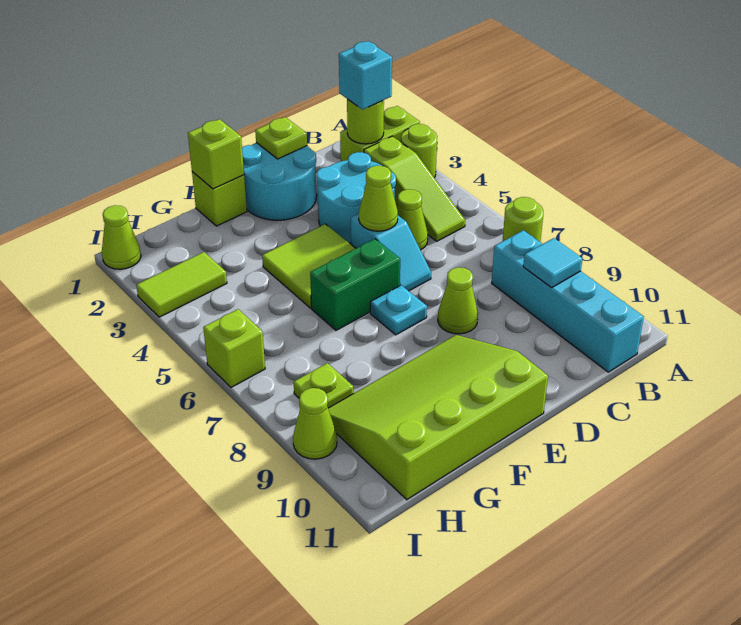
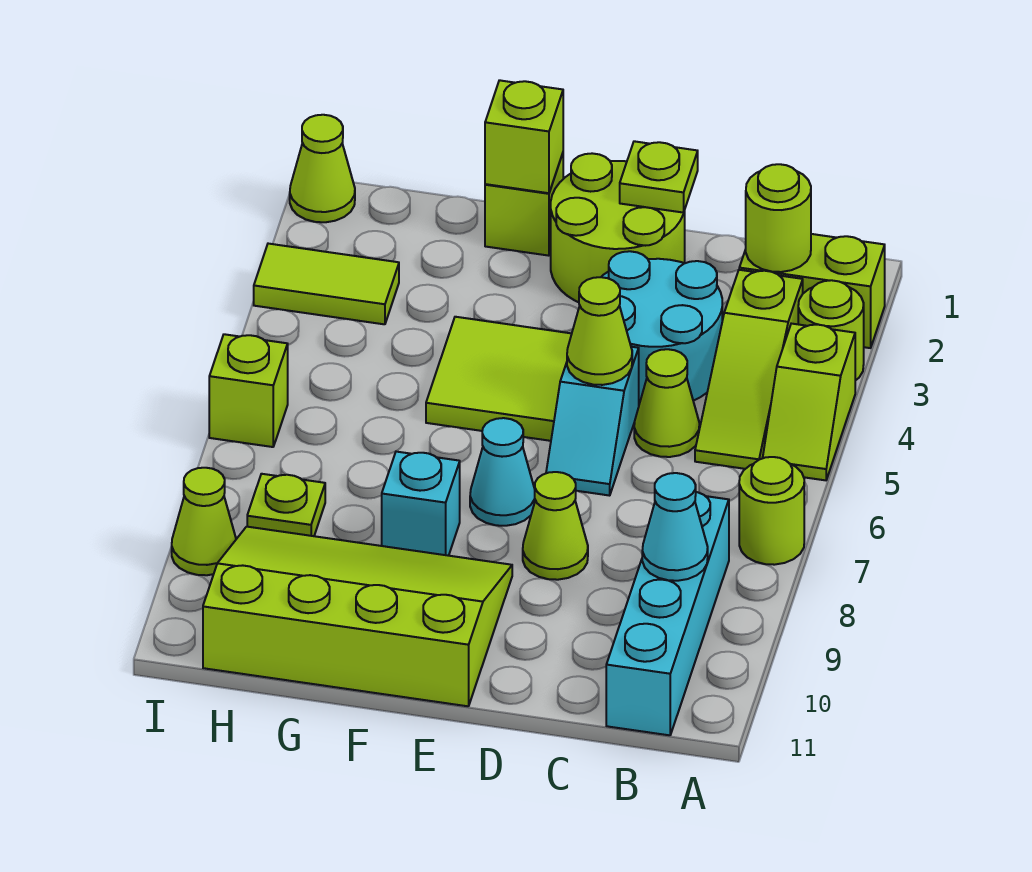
none -> lime slope A4:A5 level 1 top 4
cyan brick B2 level 3 -> cyan brick F8 level 1
cyan tile B9 level 2 -> cyan cone B9 level 2
cyan round brick D1:E2 level 1 -> lime round brick D1:E2 level 1
green brick E6:F6 level 1 -> none
cyan plate E7 level 1 -> cyan cone E7 level 1

